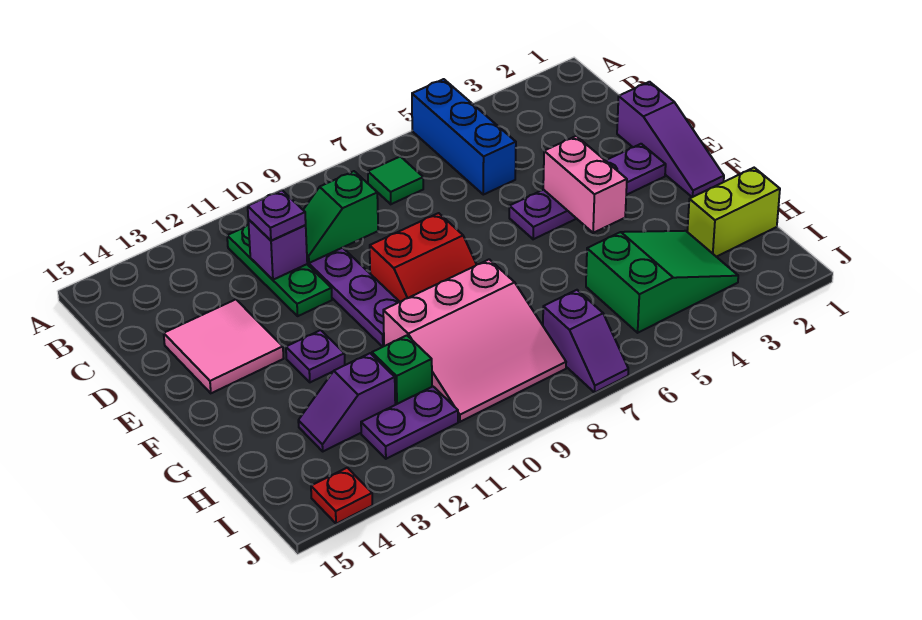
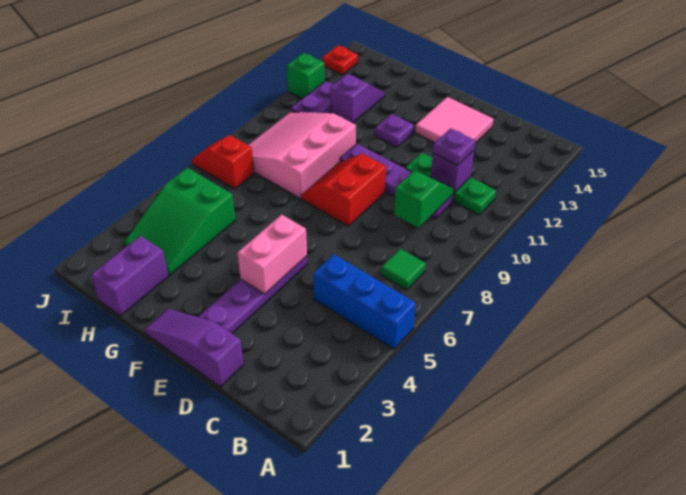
pink brick E4:F4 level 2 -> pink brick E4:E5 level 2
lime brick H1:H2 level 1 -> purple brick H1:H2 level 1
green brick H11 level 1 -> green brick J12 level 1
purple slope I7:J7 level 1 top I -> red slope I7:J7 level 1 top I

